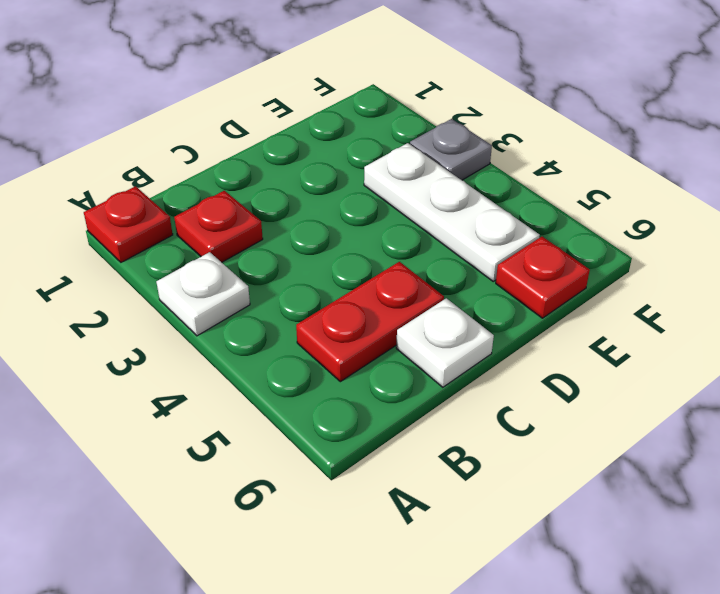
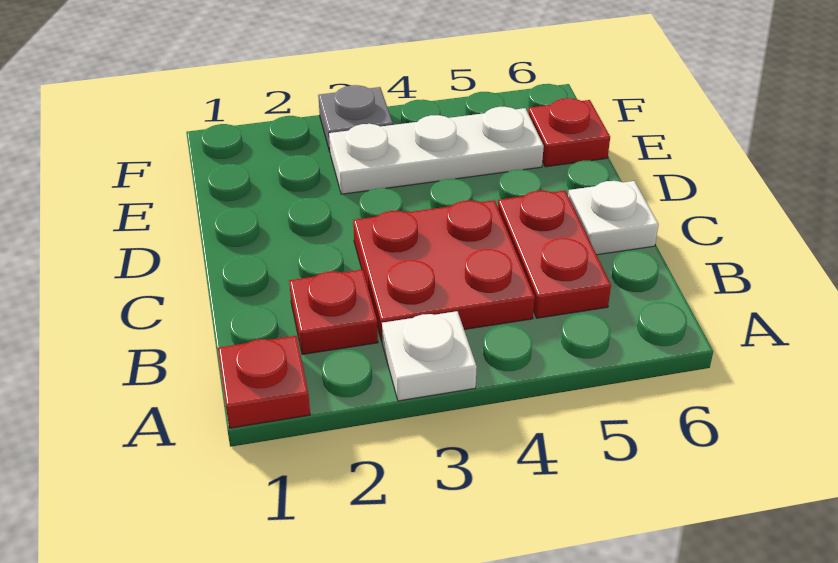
none -> red plate B3:C4 level 1

